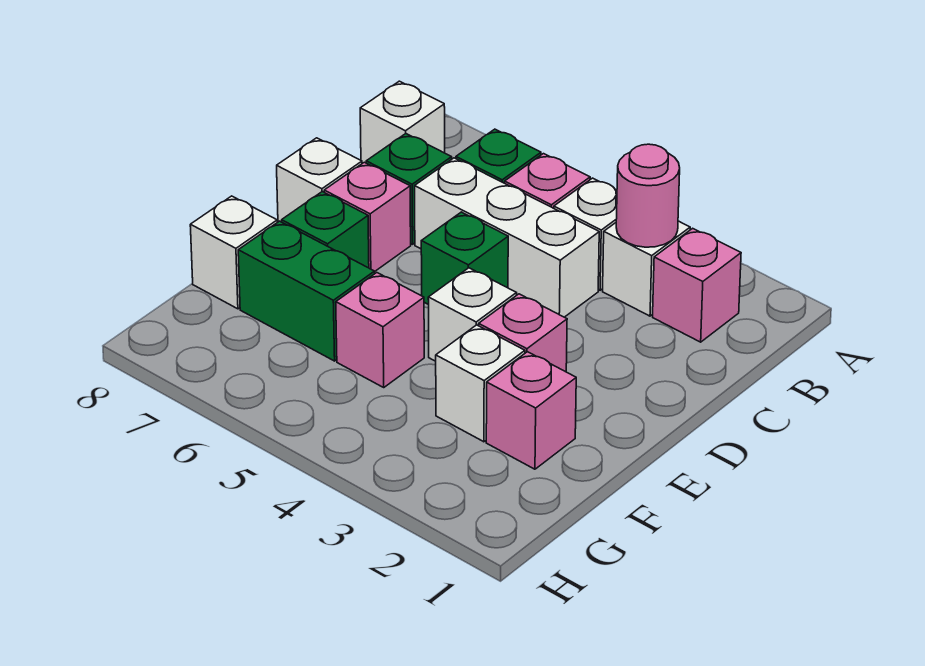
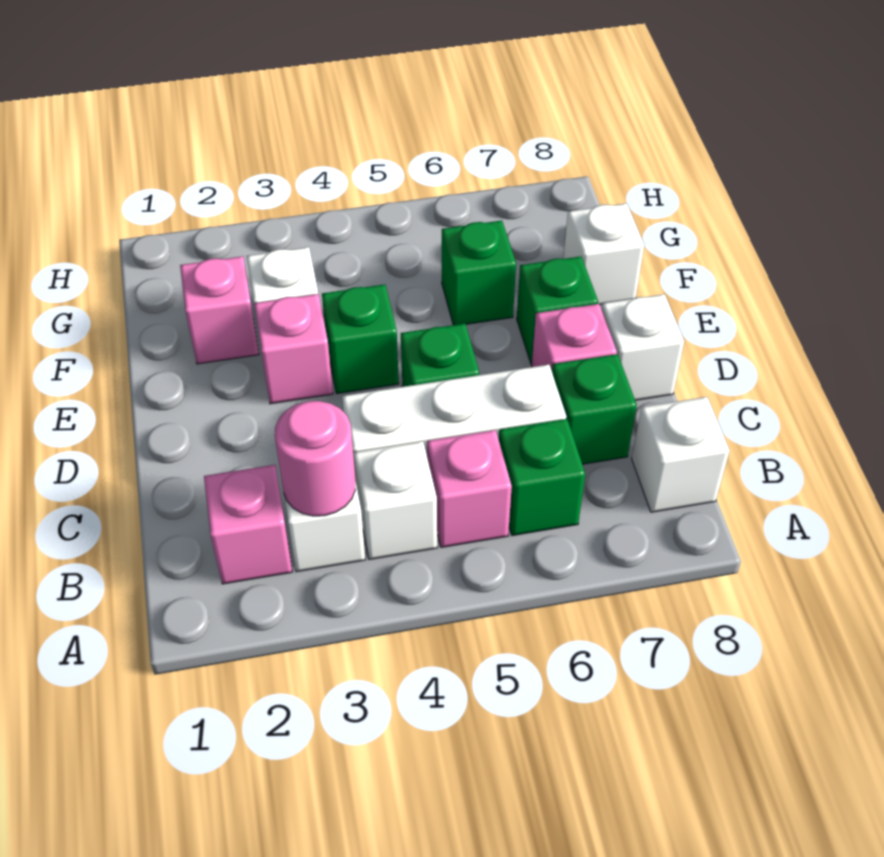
white brick E4 level 1 -> green brick E4 level 1
pink brick F5 level 1 -> none
green brick F6:F7 level 1 -> green brick F6 level 1

